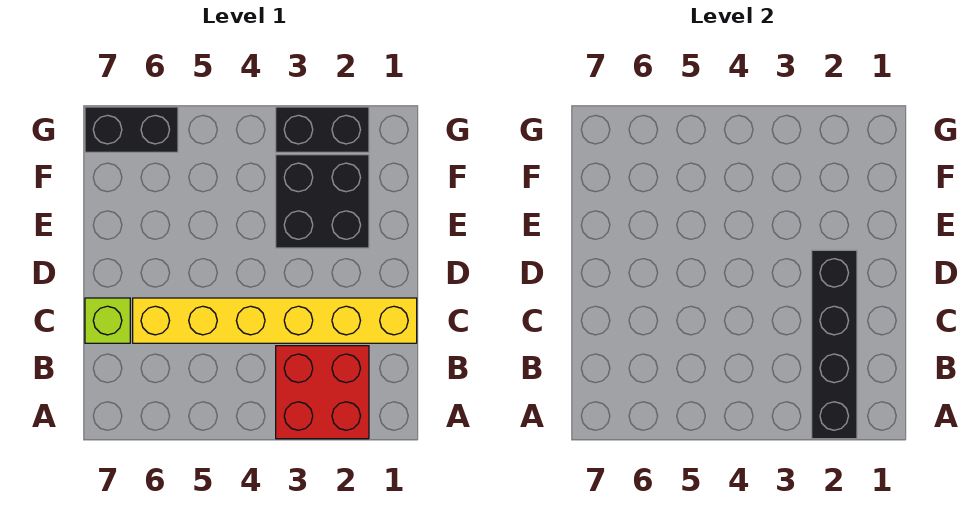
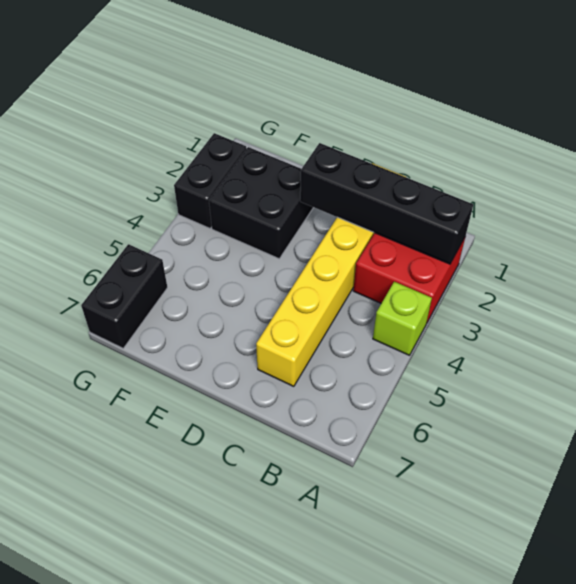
lime brick C7 level 1 -> lime brick A4 level 1

